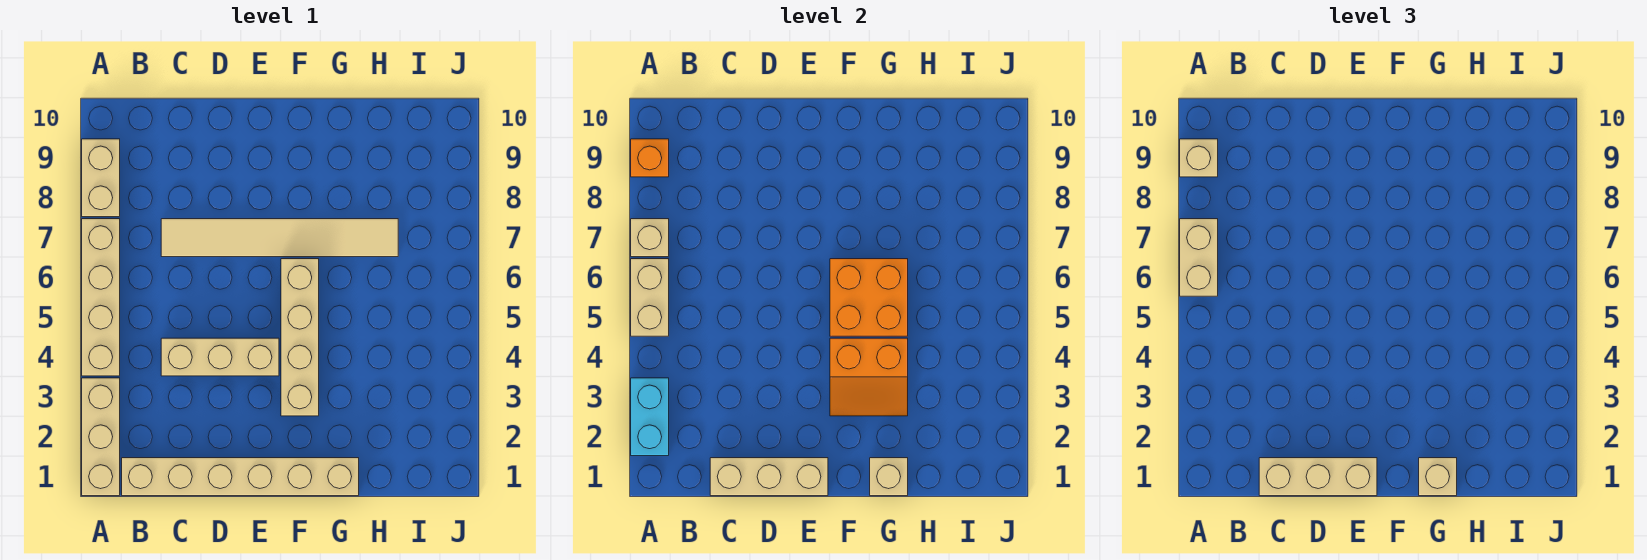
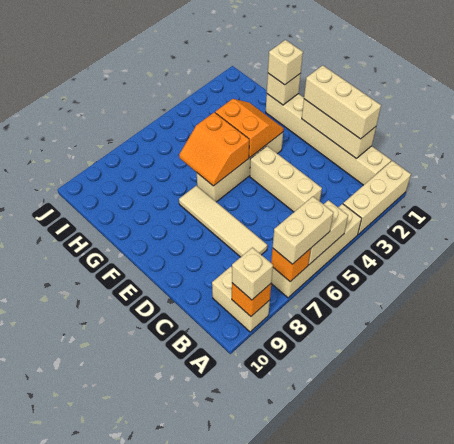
cyan brick A2:A3 level 2 -> none
tan brick A7 level 2 -> orange brick A7 level 2
tan brick A8:A9 level 1 -> tan brick A9:B9 level 1
tan tile C7:H7 level 1 -> tan tile C7:F7 level 1
orange brick F5:G6 level 2 -> orange slope F5:G6 level 2 top 5

